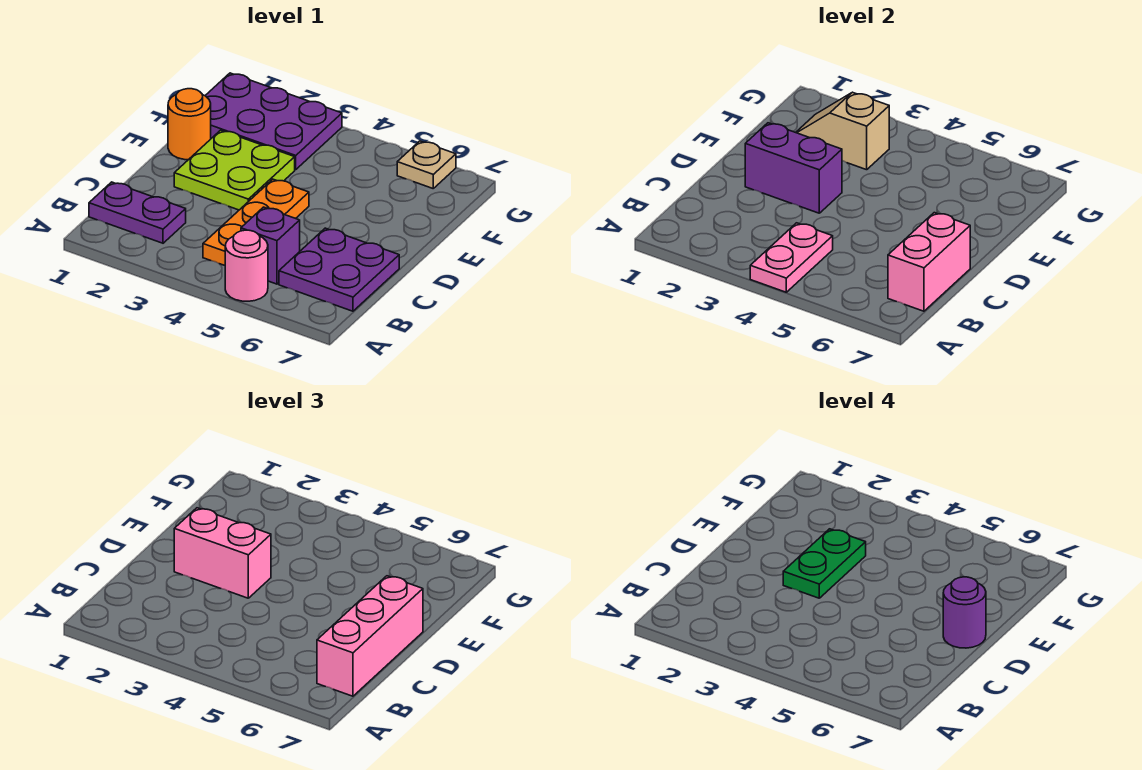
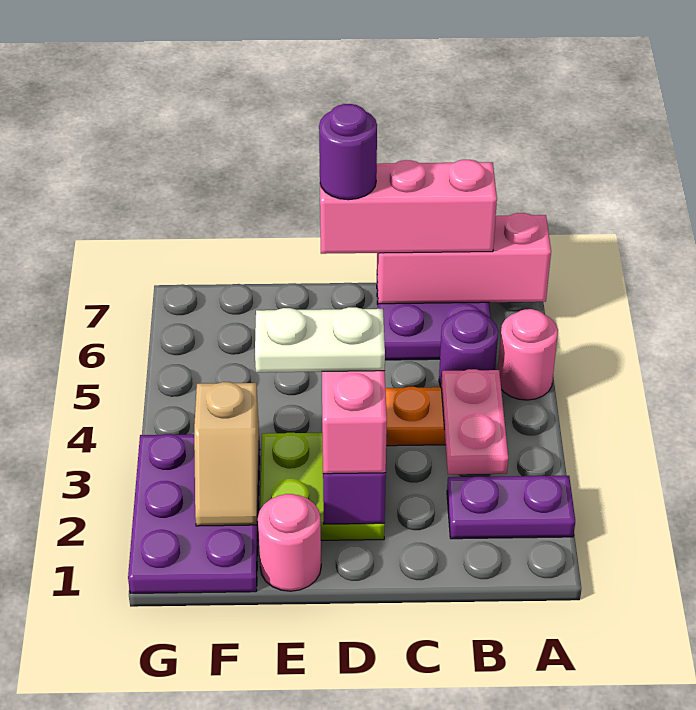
pink plate A4:B4 level 2 -> pink plate B3:B4 level 2
purple plate B1:B2 level 1 -> purple plate A2:B2 level 1
purple brick B5 level 1 -> purple round brick B5 level 1
pink brick B7:C7 level 2 -> pink brick A7:C7 level 2
green plate D3:E3 level 4 -> white plate D3:E3 level 4
orange round brick E1 level 1 -> pink round brick E1 level 1
tan plate G6 level 1 -> none

